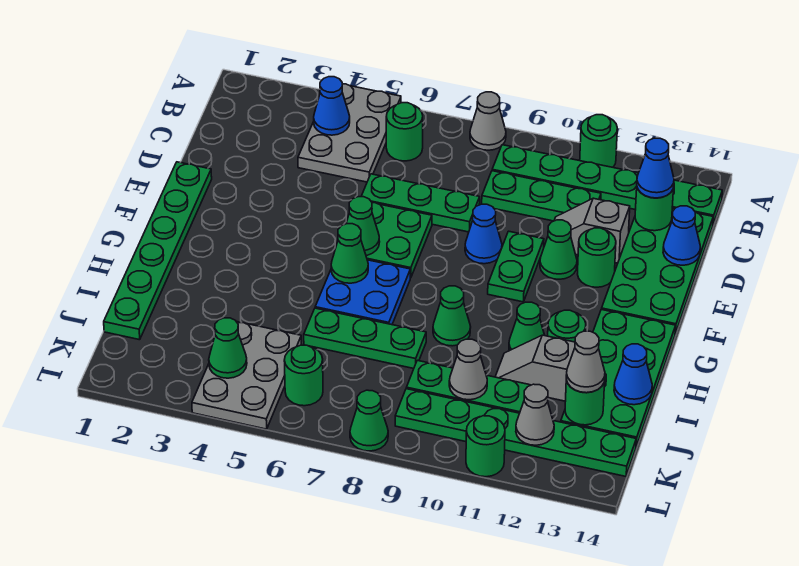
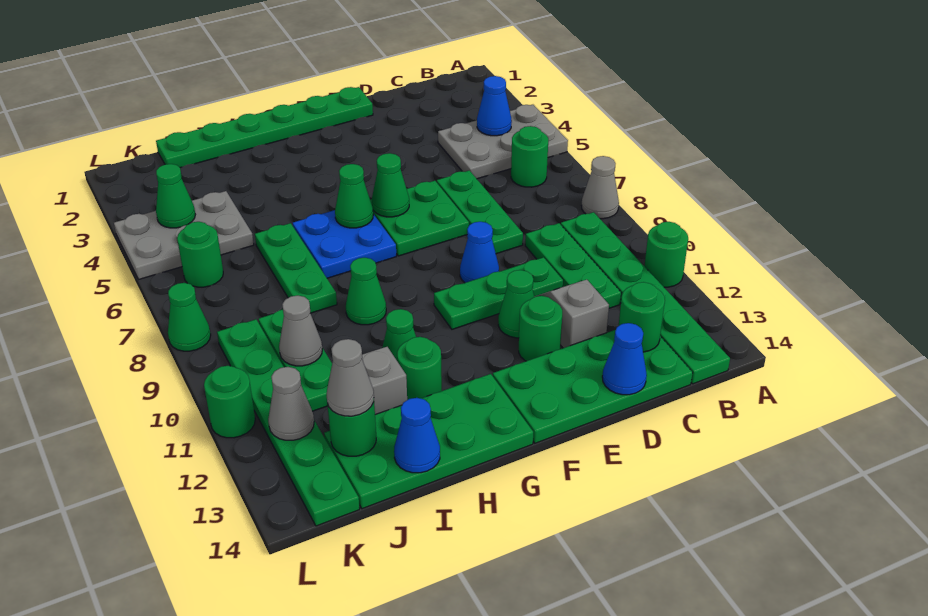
blue cone C13 level 3 -> none
green plate E10:F10 level 1 -> green plate D10:F10 level 1

